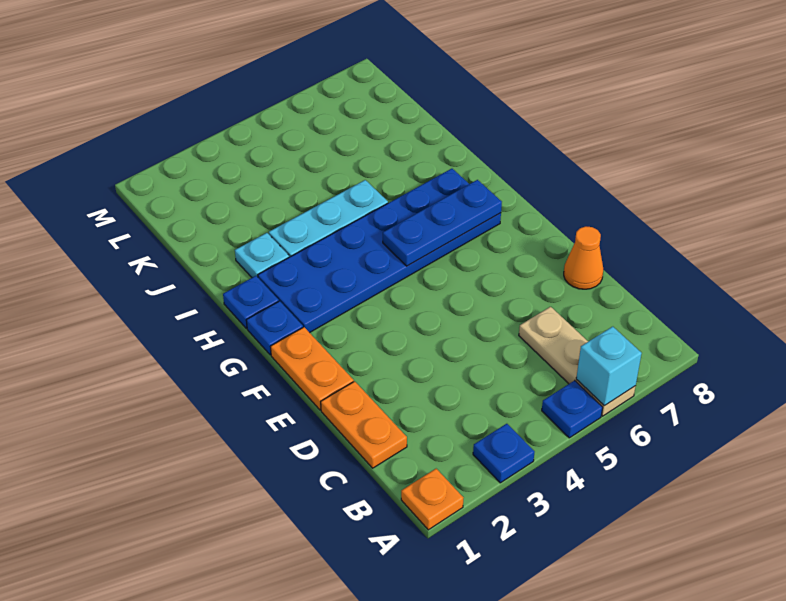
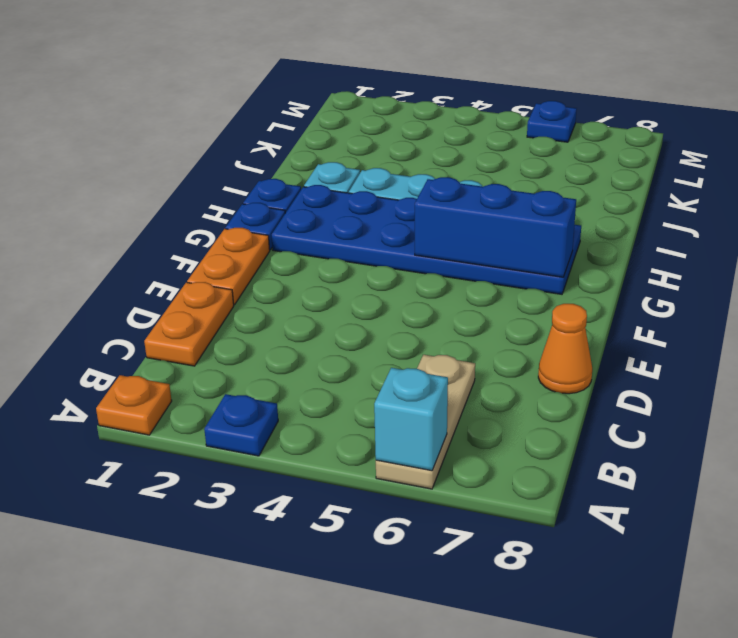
blue plate A5 level 1 -> blue plate M6 level 1
blue plate G5:G7 level 2 -> blue brick G5:G7 level 2

